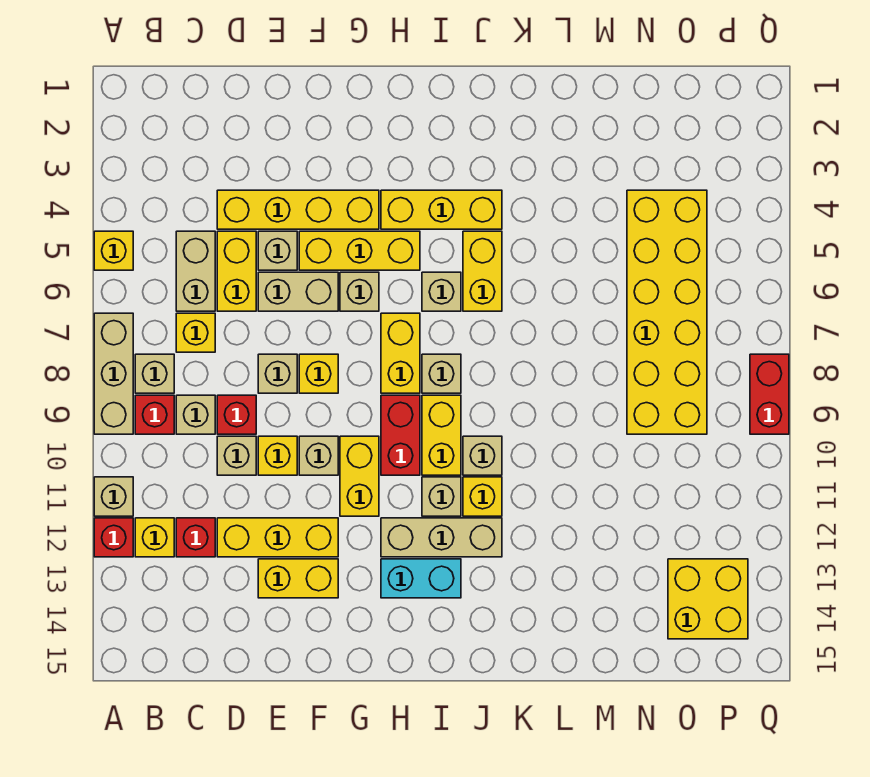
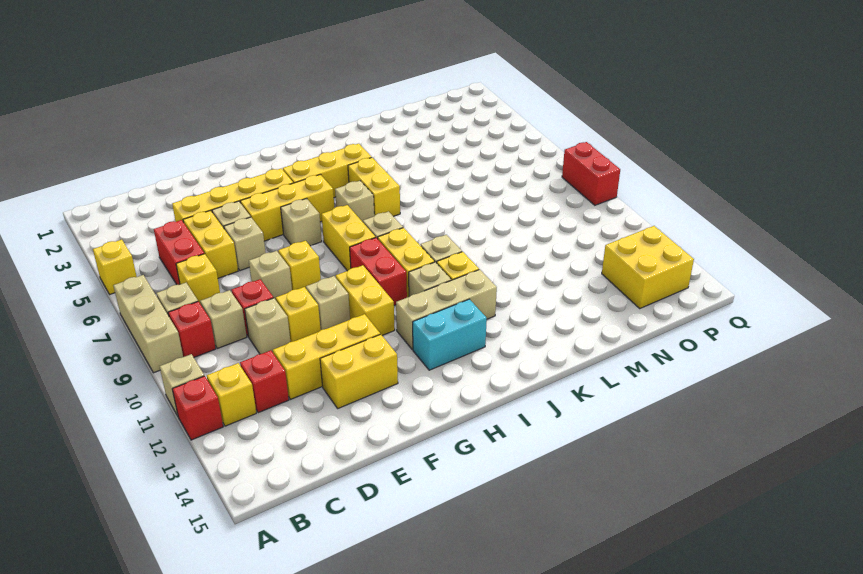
tan brick C5:C6 level 1 -> red brick C5:C6 level 1
tan brick E6:F6 level 1 -> tan brick E6 level 1
yellow brick N4:O9 level 1 -> none

